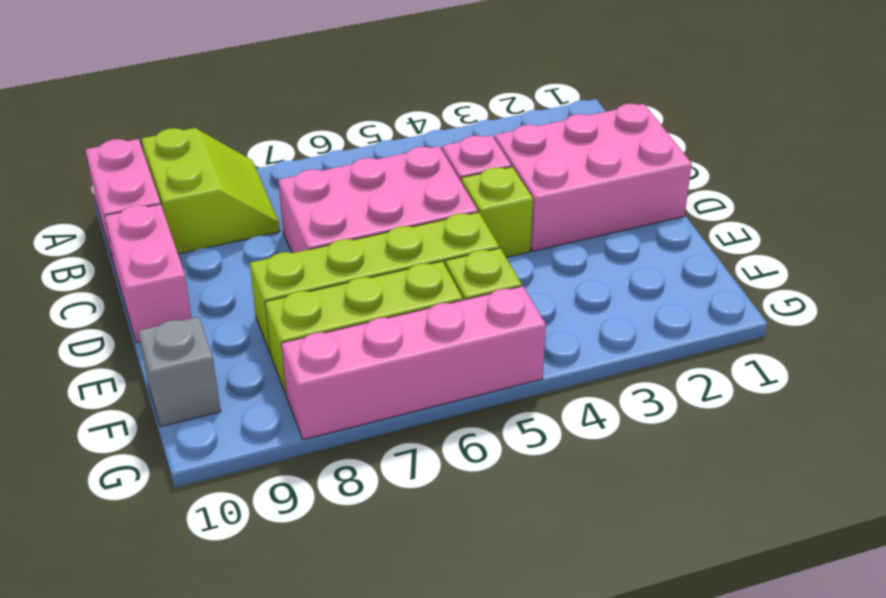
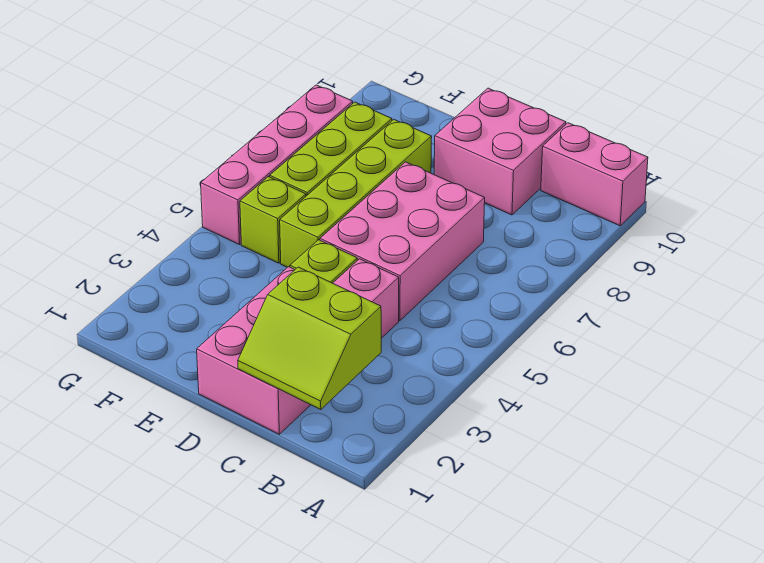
lime slope A8:B9 level 1 top 9 -> lime slope B1:C2 level 2 top 2
pink brick C10:D10 level 1 -> pink brick C9:D10 level 1
grey brick F10 level 1 -> none

